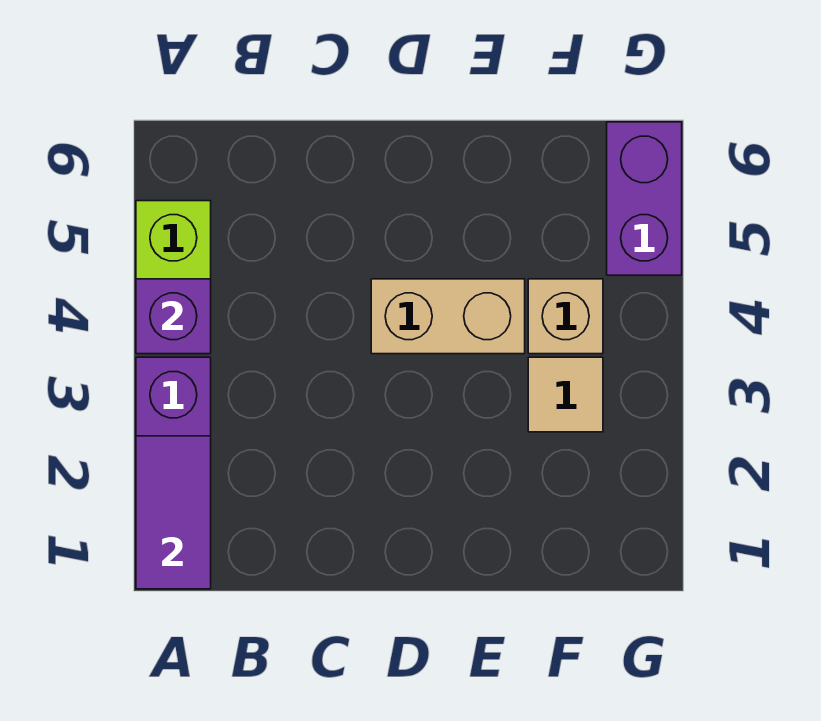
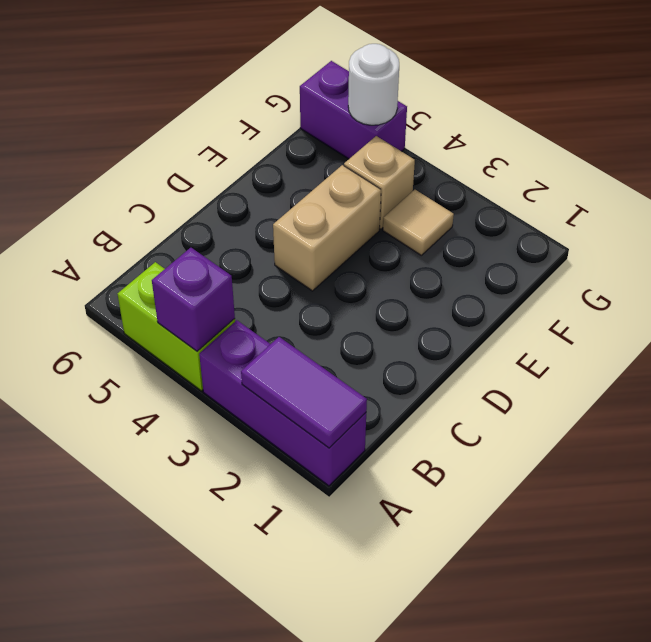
none -> white round brick G5 level 2

